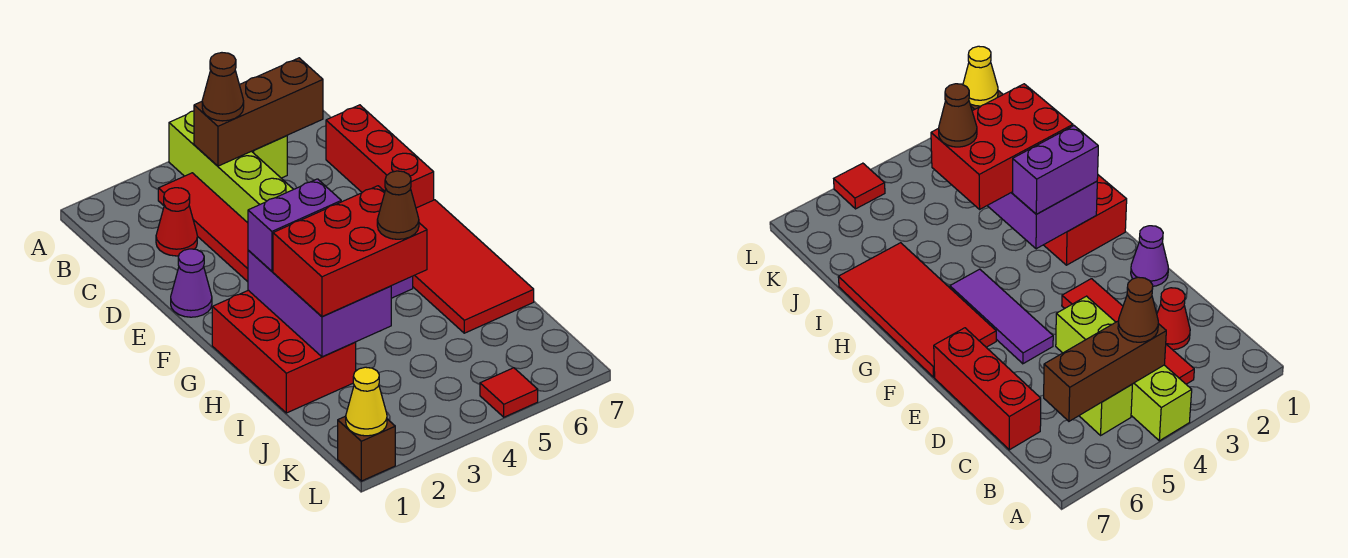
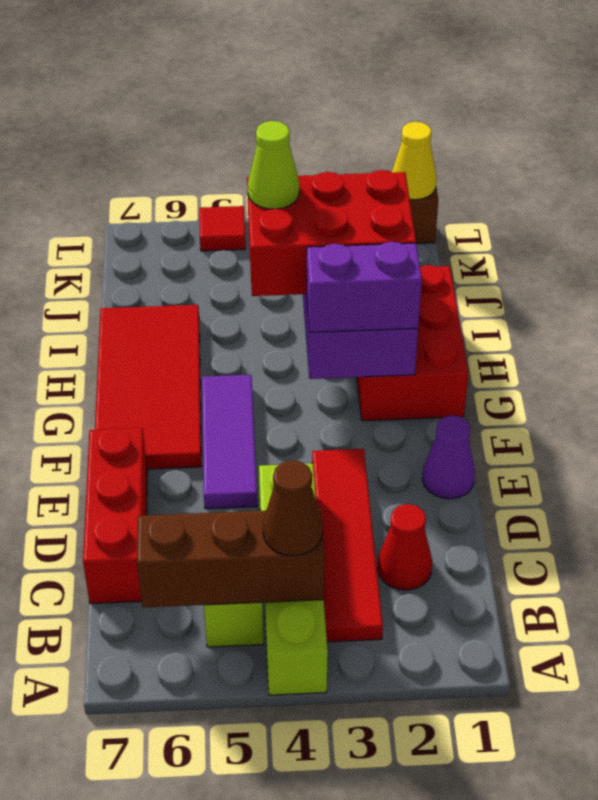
brown cone I4 level 4 -> lime cone I4 level 4

